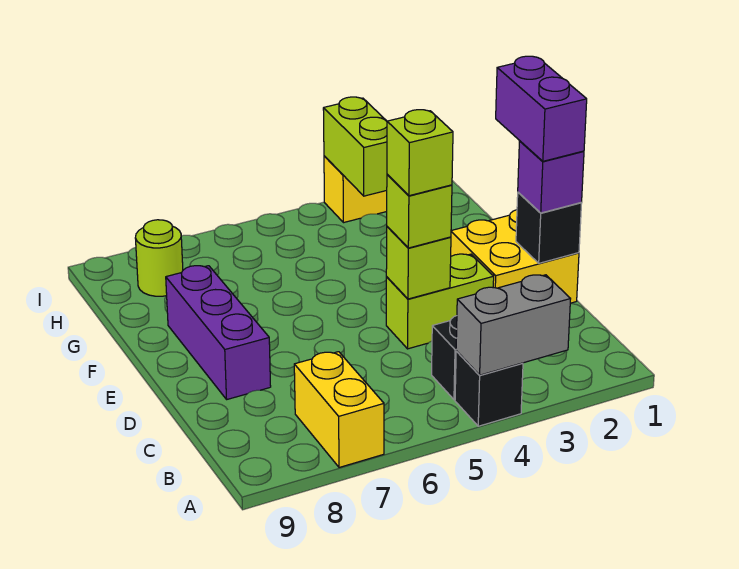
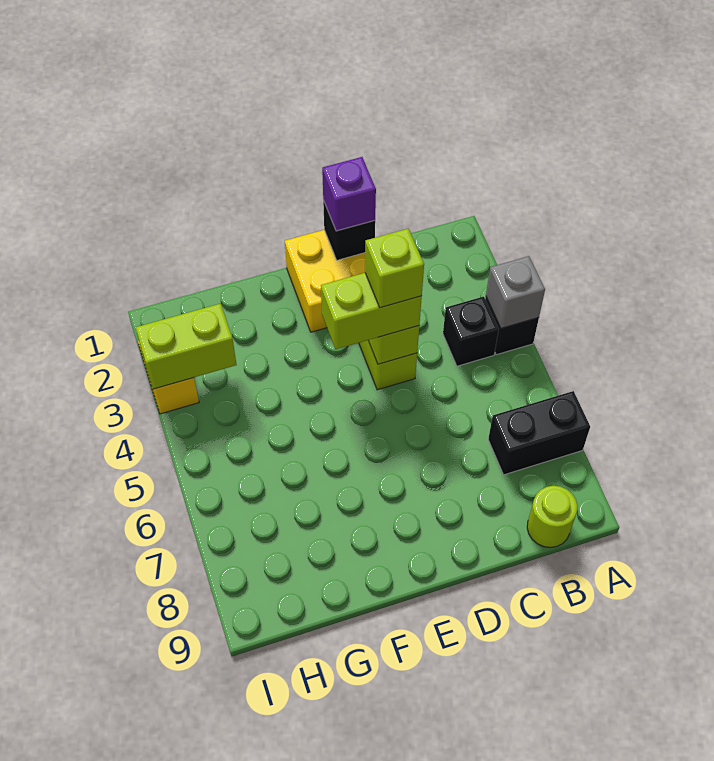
grey brick A3:A4 level 2 -> grey brick A4 level 2
yellow brick A7:B7 level 1 -> black brick A7:B7 level 1
purple brick D1:E1 level 4 -> none
lime brick D4 level 3 -> lime brick D4:E4 level 3
purple brick D8:F8 level 1 -> none
lime round brick H8 level 1 -> lime round brick B9 level 1

